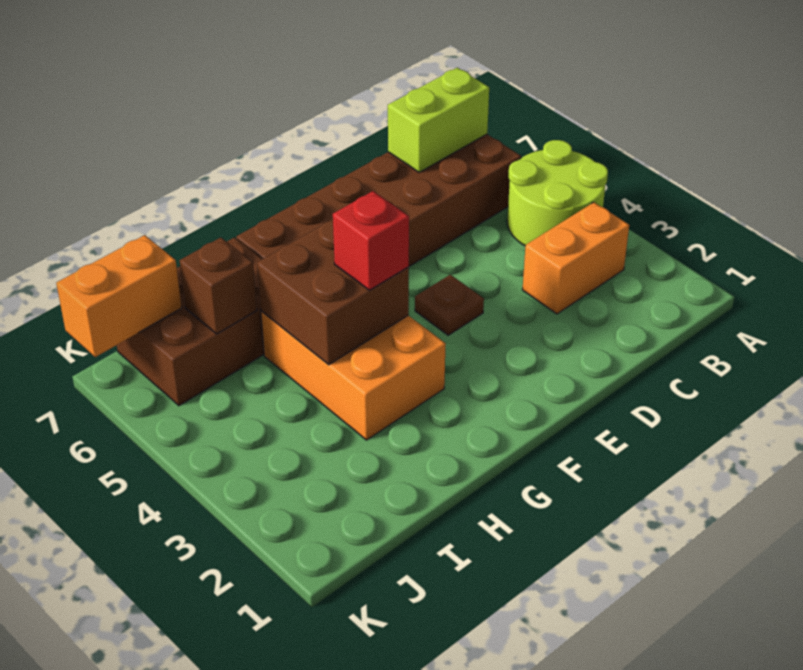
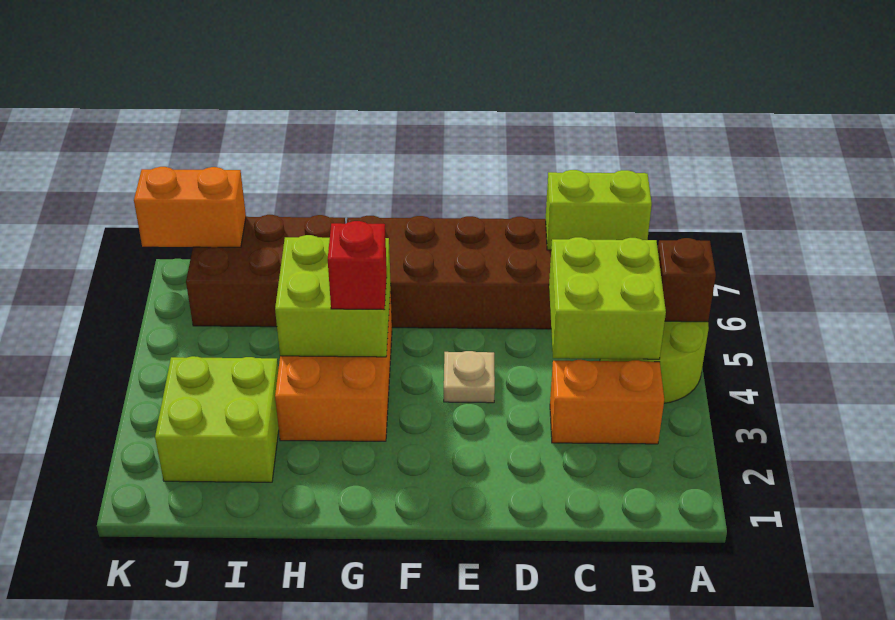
none -> lime brick B4:C5 level 2
brown plate E4 level 1 -> tan plate E4 level 1
brown brick G4:H5 level 2 -> lime brick G4:H5 level 2
none -> lime brick I2:J3 level 1
brown brick I6 level 2 -> brown brick A5 level 2

